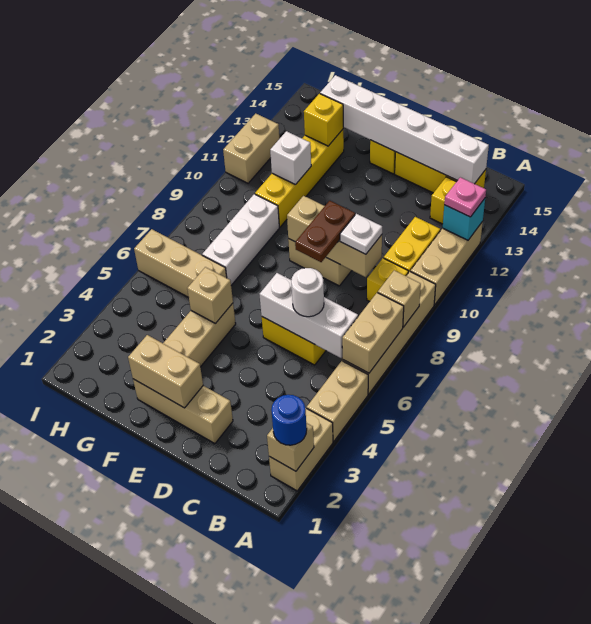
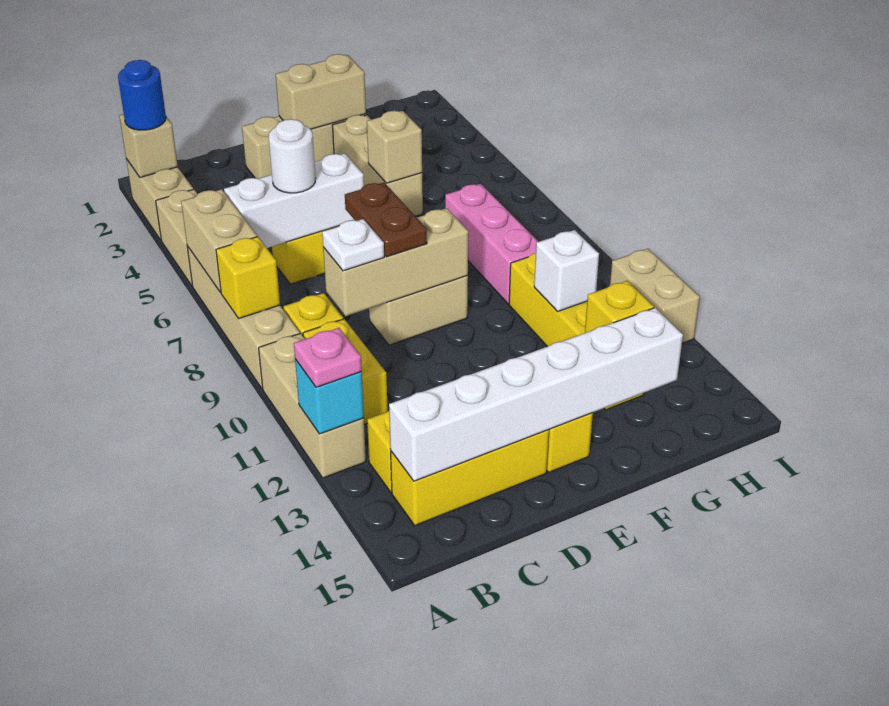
tan brick A8 level 2 -> yellow brick A8 level 2
tan brick G6:I6 level 1 -> none
white brick G7:G9 level 1 -> pink brick G7:G9 level 1

